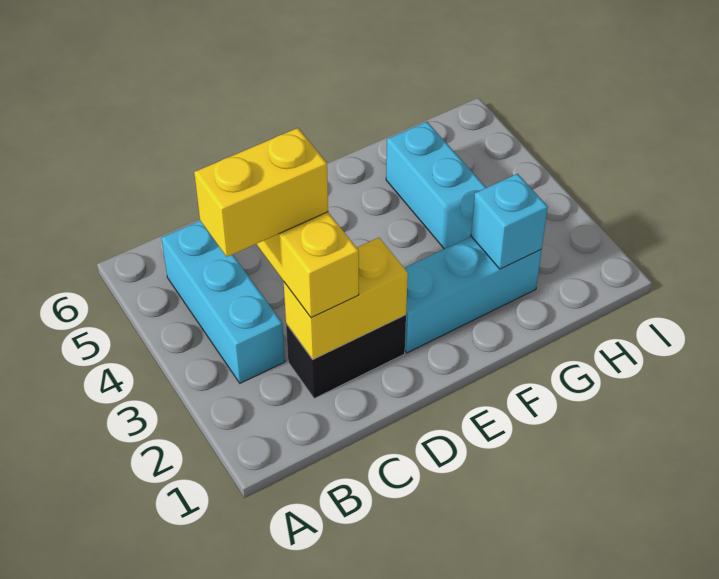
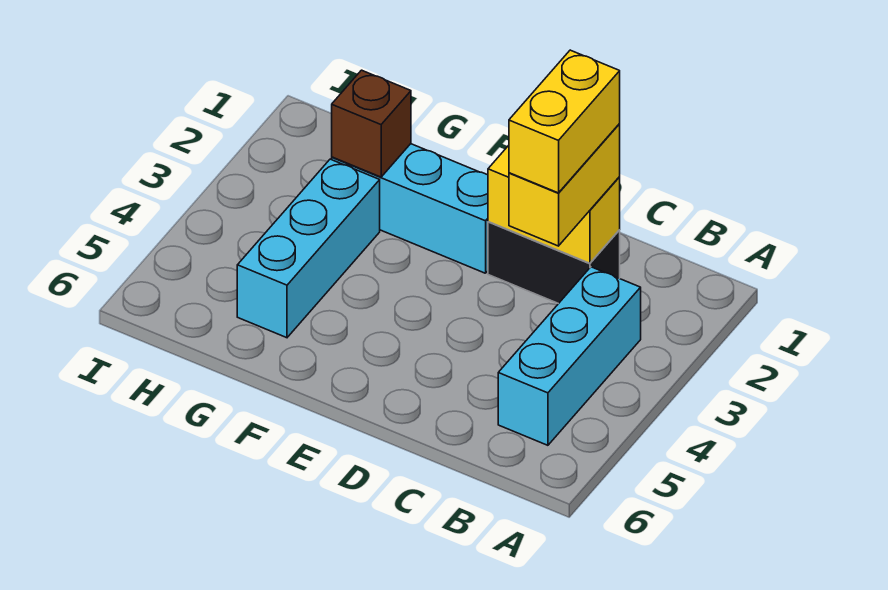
yellow brick B3:C3 level 4 -> yellow brick C2:C3 level 4
cyan brick G2 level 2 -> brown brick G2 level 2

